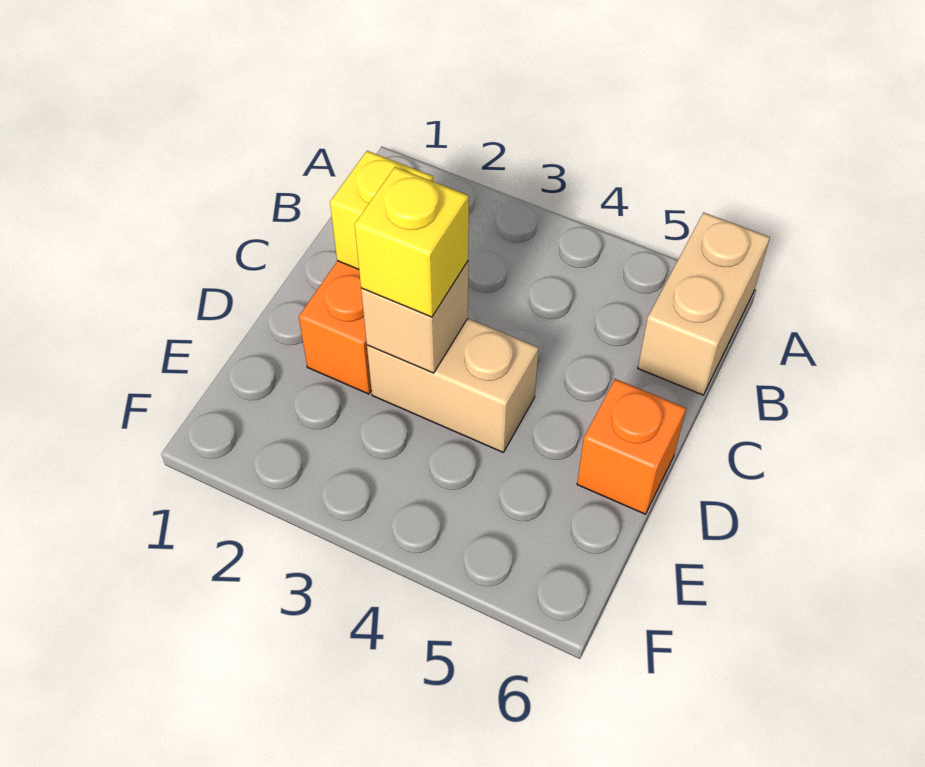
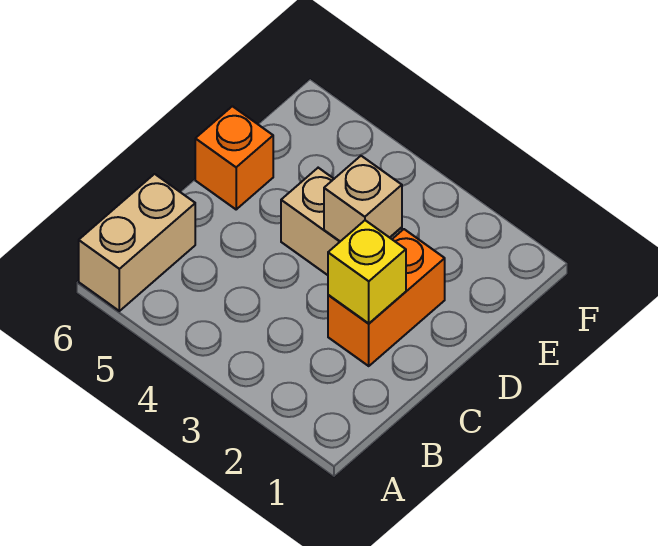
yellow brick D3 level 3 -> none

